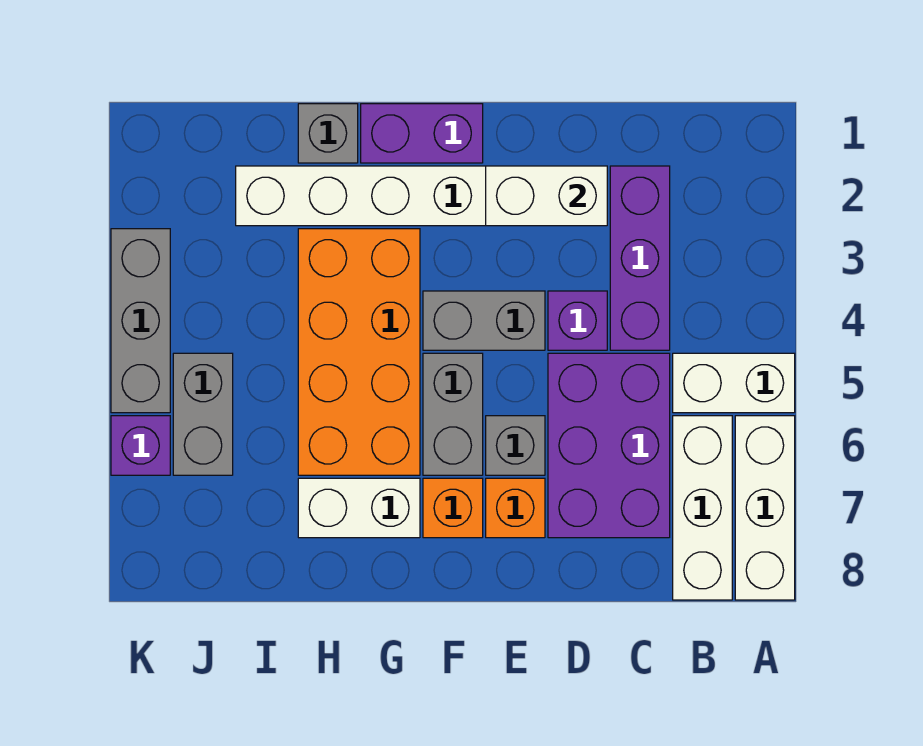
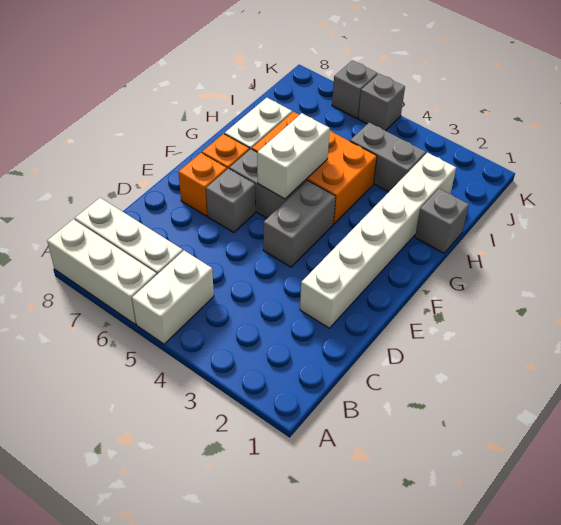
purple brick C2:C4 level 1 -> none
purple brick C5:D7 level 1 -> none
white brick D2:E2 level 2 -> white brick F5:G5 level 2
purple brick D4 level 1 -> none
purple brick F1:G1 level 1 -> none
orange brick G3:H6 level 1 -> orange brick G4:H6 level 1
grey brick J5:J6 level 1 -> grey brick I3:I4 level 1
grey brick K3:K5 level 1 -> grey brick K5 level 1
purple brick K6 level 1 -> grey brick K6 level 1

